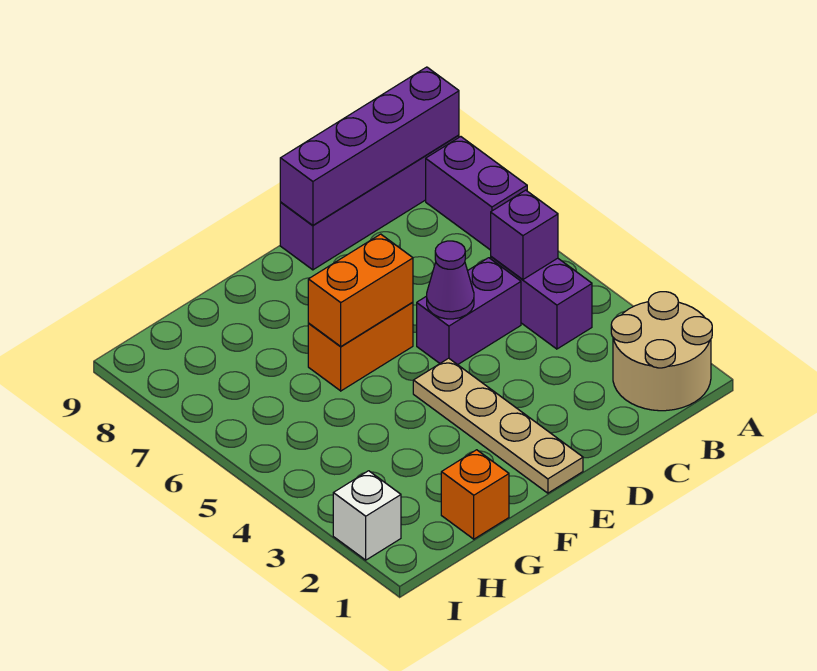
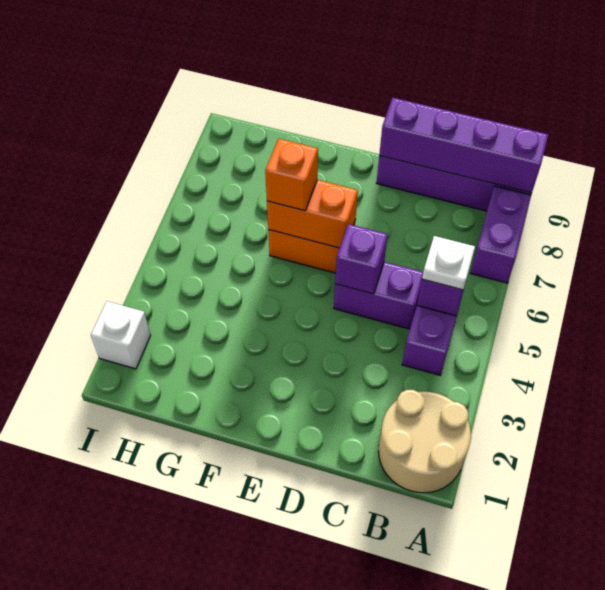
none -> white plate B5 level 3
purple cone D5 level 2 -> purple brick D5 level 2
tan plate E1:E4 level 1 -> none
orange brick G1 level 1 -> orange brick F6 level 3

